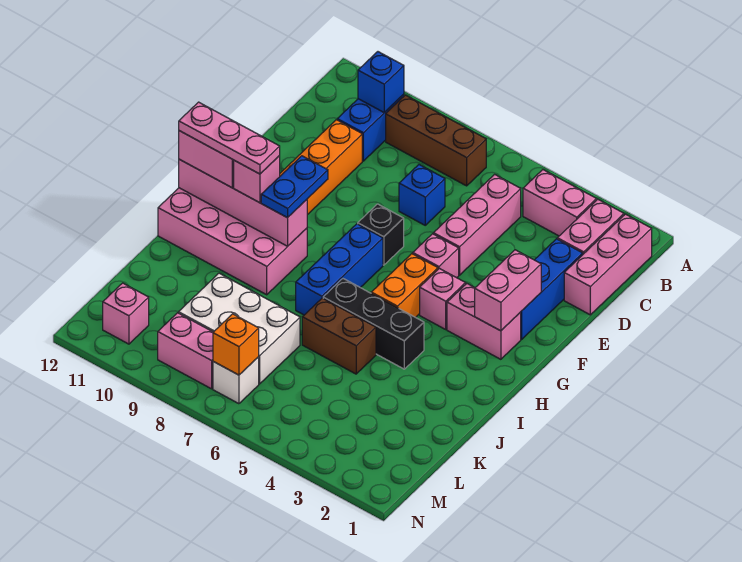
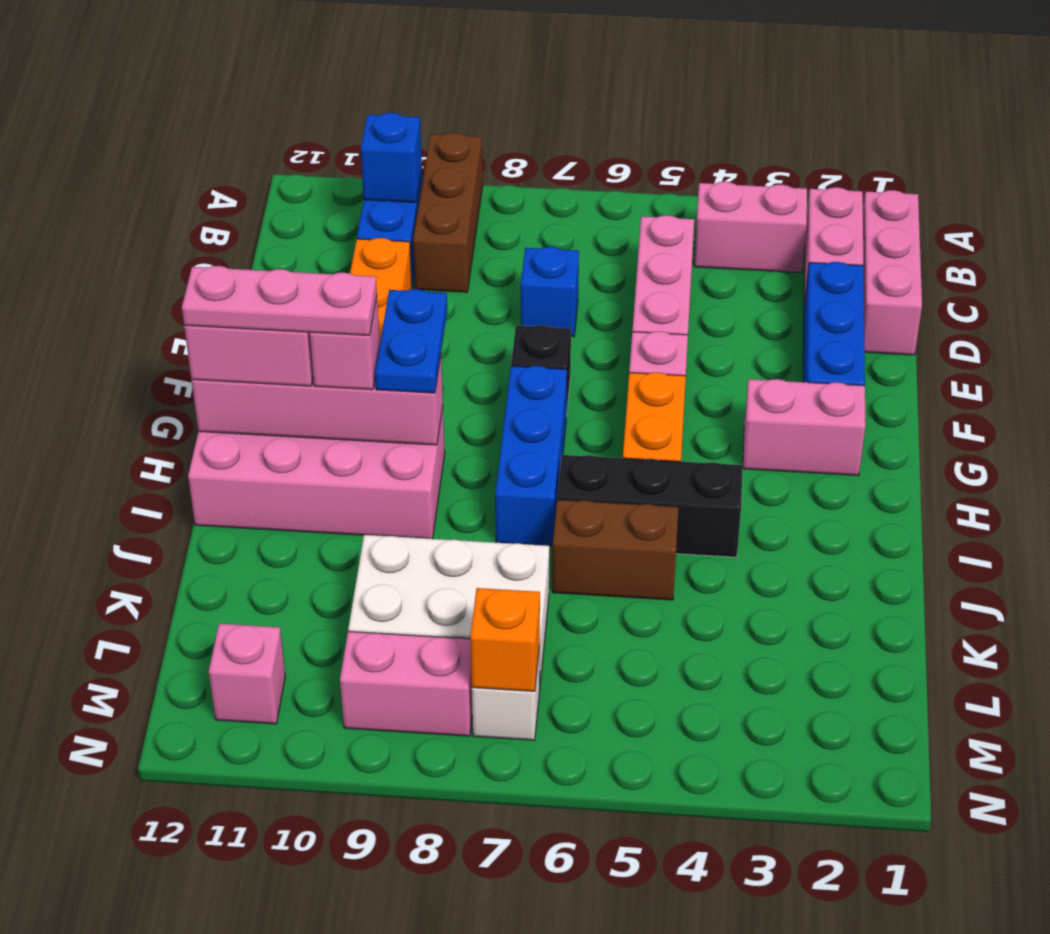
brown brick B7:B9 level 1 -> brown brick A9:C9 level 1
pink brick F2:G2 level 2 -> none
pink brick G4 level 1 -> none

